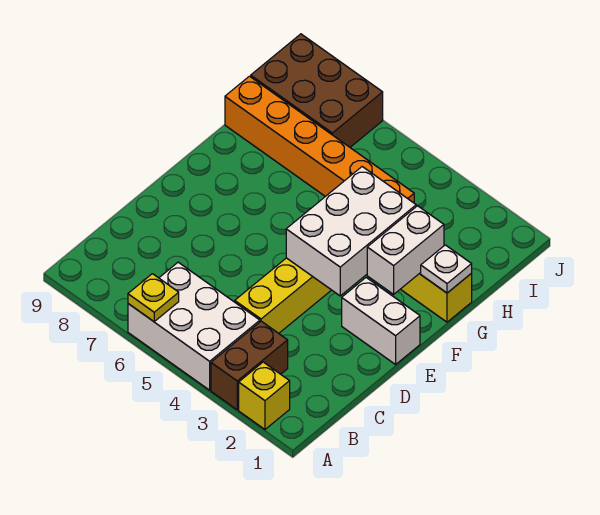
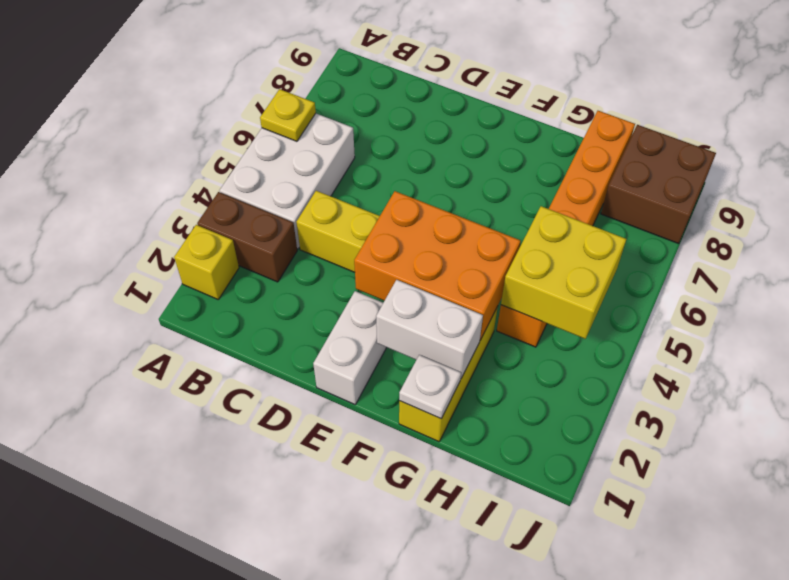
white brick E3:G4 level 2 -> orange brick E3:G4 level 2
none -> yellow brick H4:I5 level 2
brown brick I7:J9 level 1 -> brown brick I8:J9 level 1

